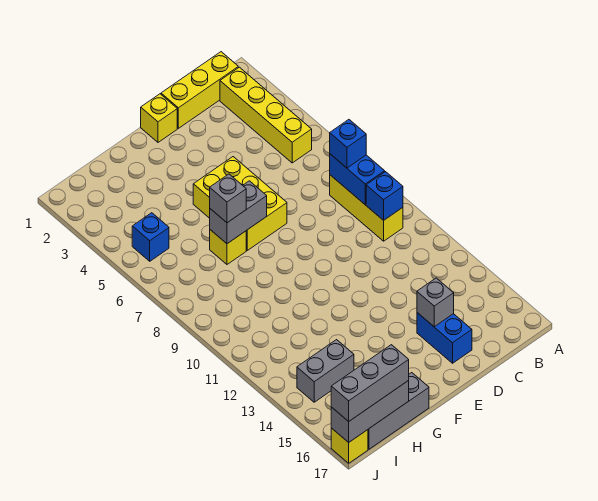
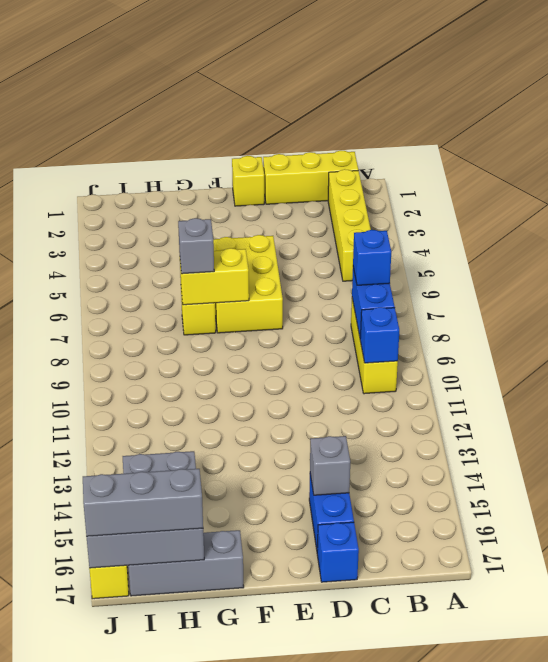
grey brick F7:G7 level 2 -> yellow brick F7:G7 level 2
blue brick I5 level 1 -> blue brick D17 level 1

